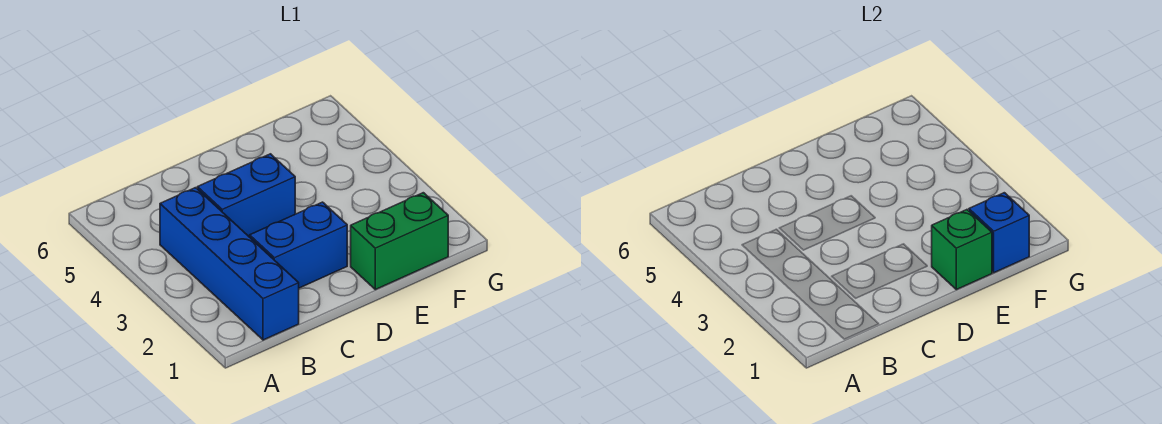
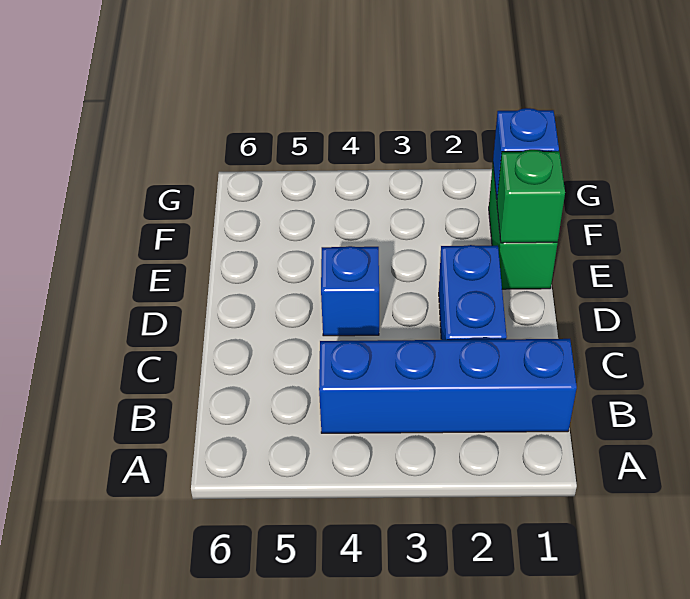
blue brick C4:D4 level 1 -> blue brick D4 level 1

